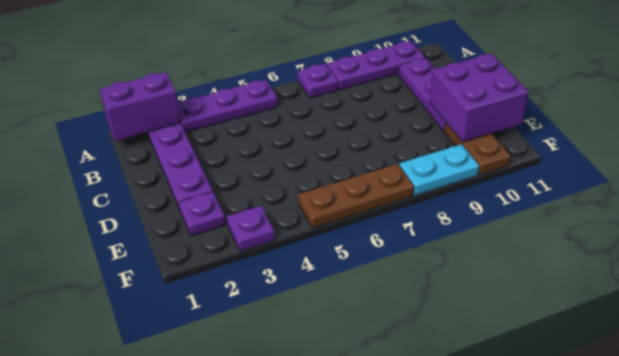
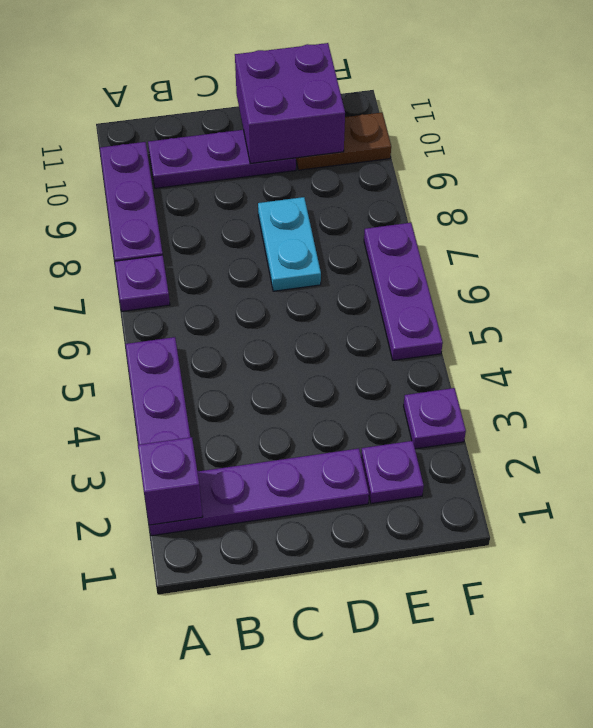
purple brick A1:A2 level 2 -> purple brick A2 level 2
brown plate F5:F7 level 1 -> purple plate F5:F7 level 1
cyan plate F8:F9 level 1 -> cyan plate D7:D8 level 1

